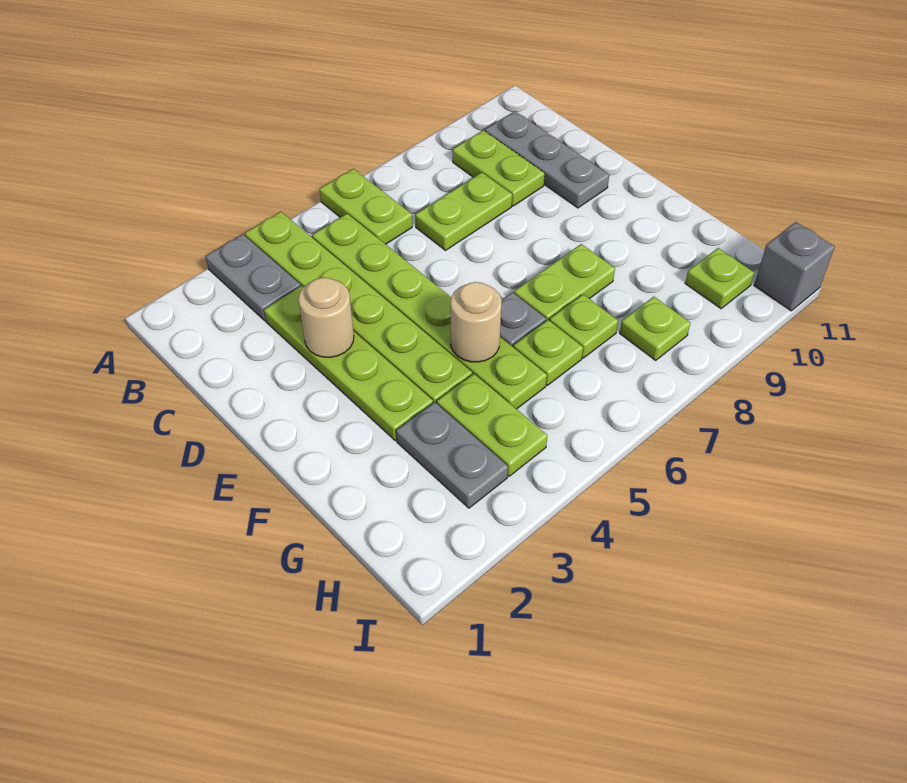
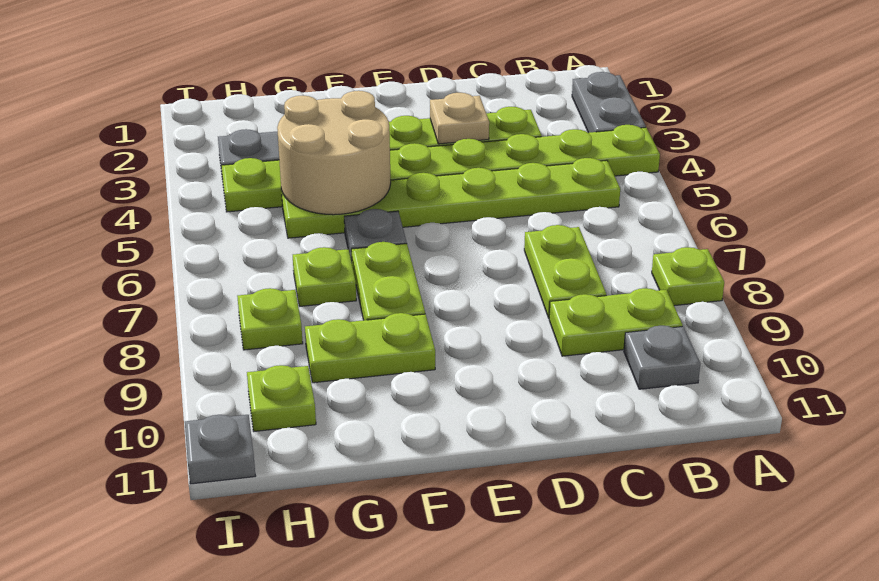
grey plate A3:B3 level 1 -> grey plate A2:A3 level 1
lime plate A6:B6 level 1 -> lime plate F9:G9 level 1
grey plate B10:D10 level 1 -> grey plate B10 level 1
tan round brick D3 level 2 -> tan plate D3 level 2
tan round brick F5 level 2 -> tan round brick F4:G5 level 2
lime plate G6 level 1 -> lime plate A8 level 1
grey brick I11 level 1 -> grey plate I11 level 1

